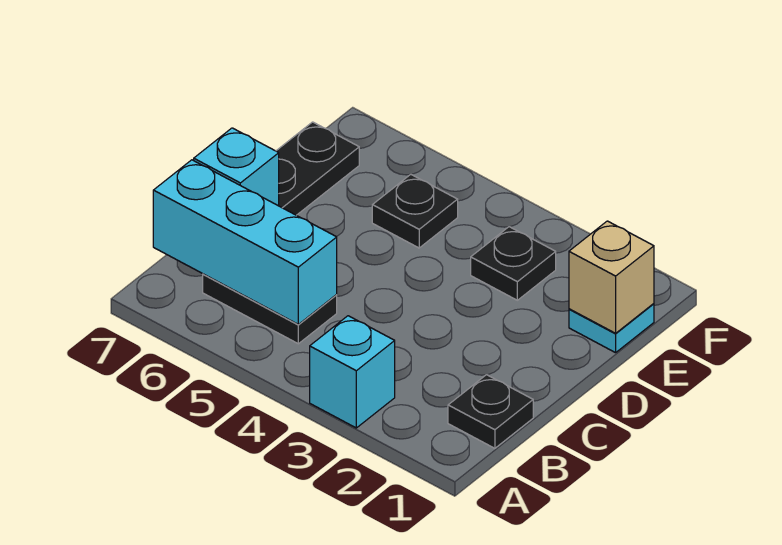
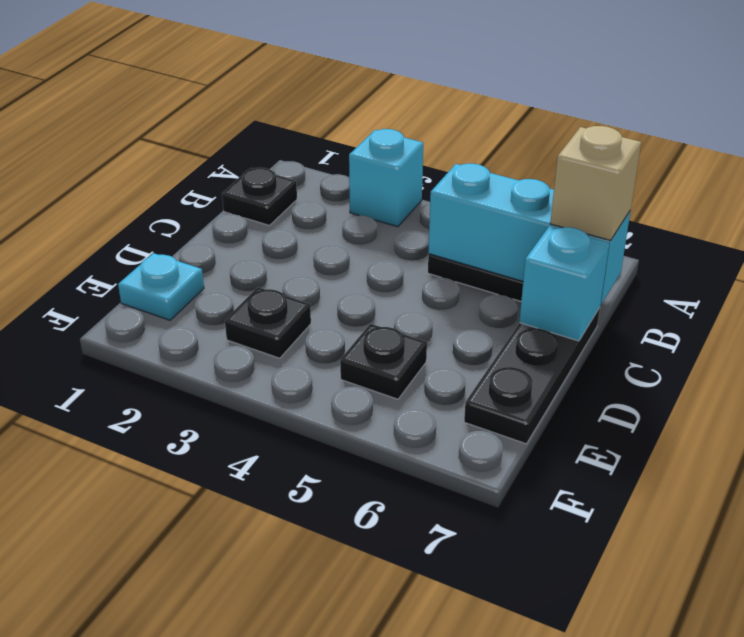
tan brick E1 level 2 -> tan brick B7 level 3

